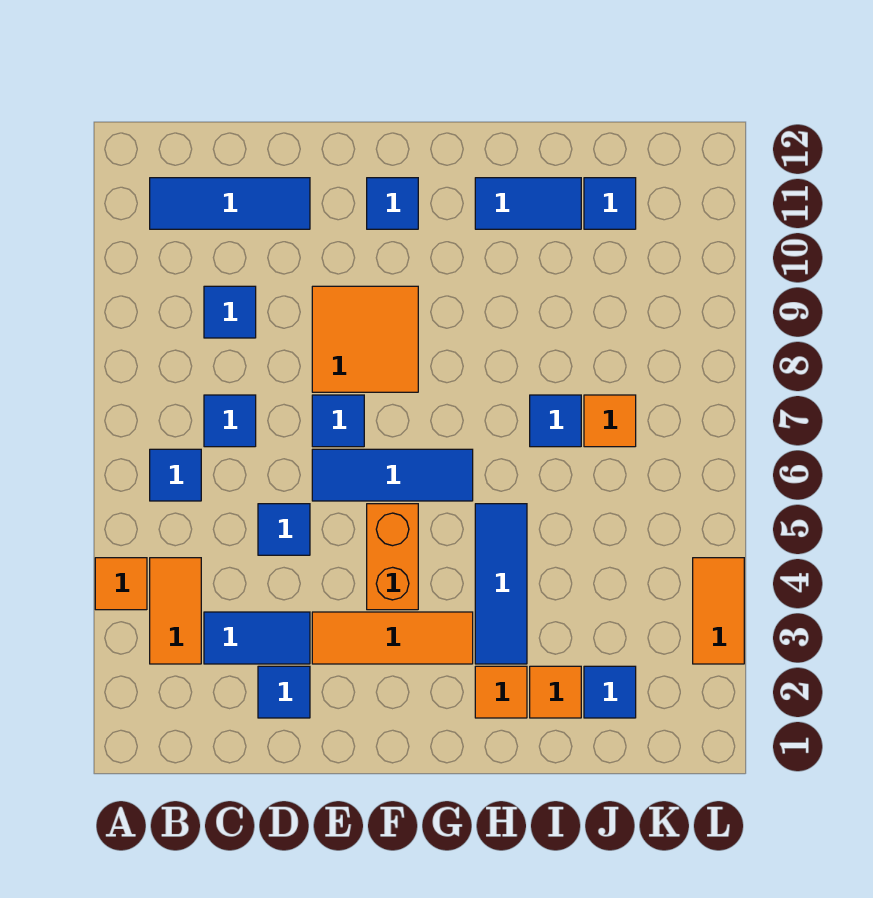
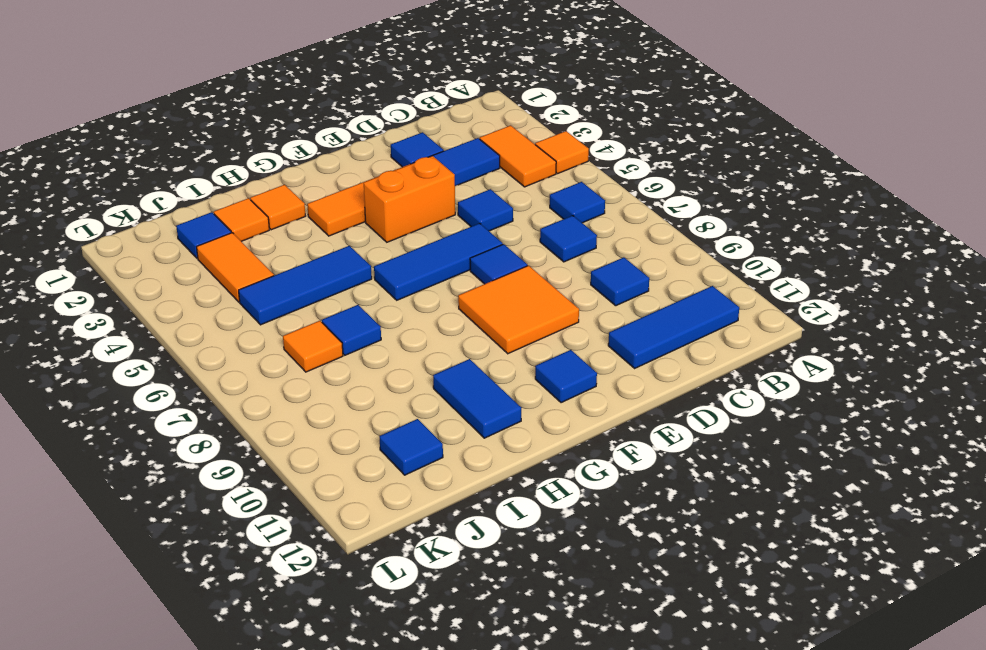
orange brick F4:F5 level 1 -> orange brick E4:F4 level 1
blue tile H3:H5 level 1 -> blue tile H5:J5 level 1
blue tile H11:I11 level 1 -> blue tile H10:H11 level 1
orange tile L3:L4 level 1 -> orange tile J3:J4 level 1

